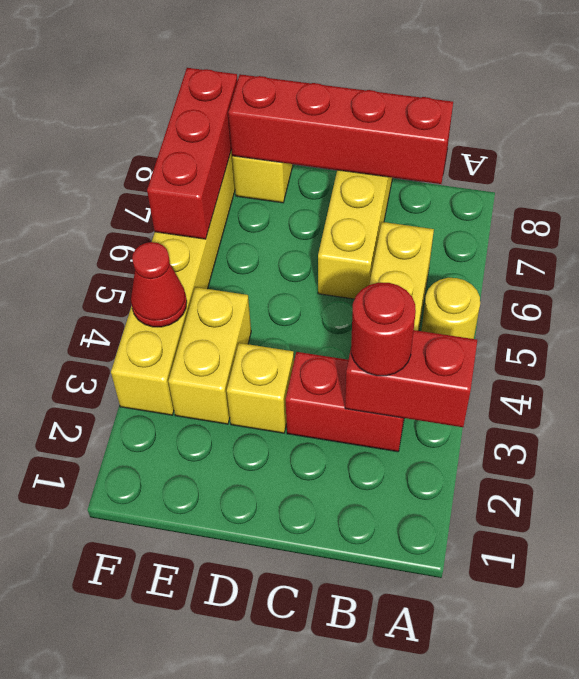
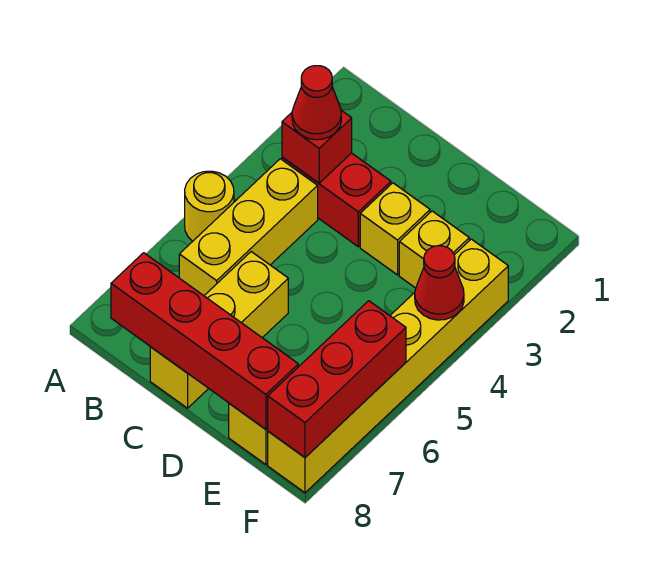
red brick A3:B3 level 2 -> red brick B3 level 2
red round brick B3 level 3 -> red cone B3 level 3
yellow brick E3:E4 level 1 -> yellow brick E3 level 1

